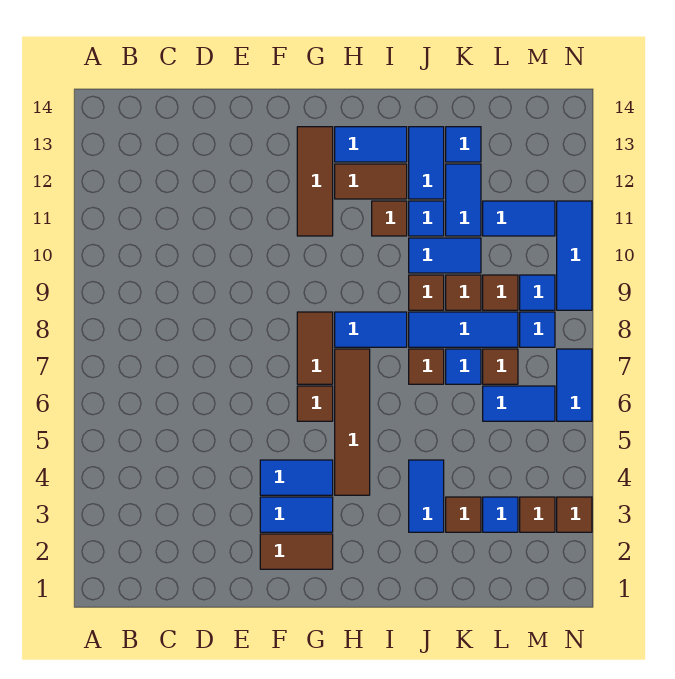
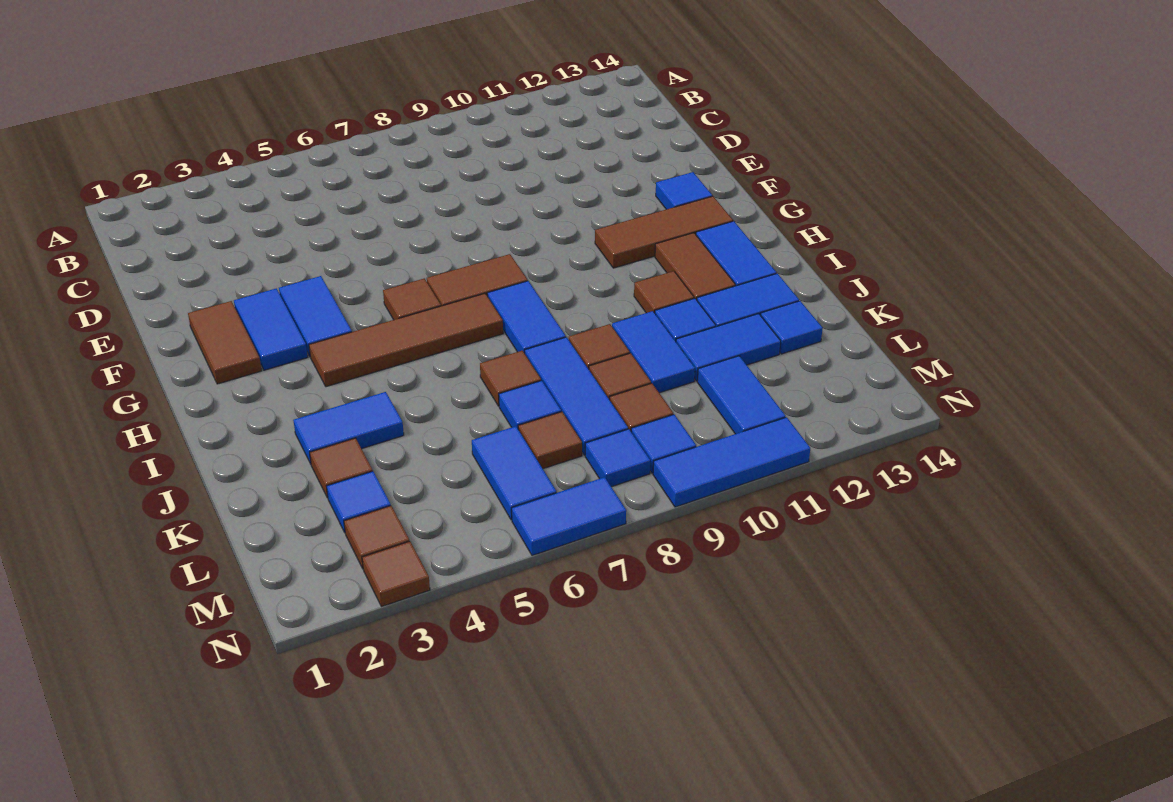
none -> blue tile F13 level 1

